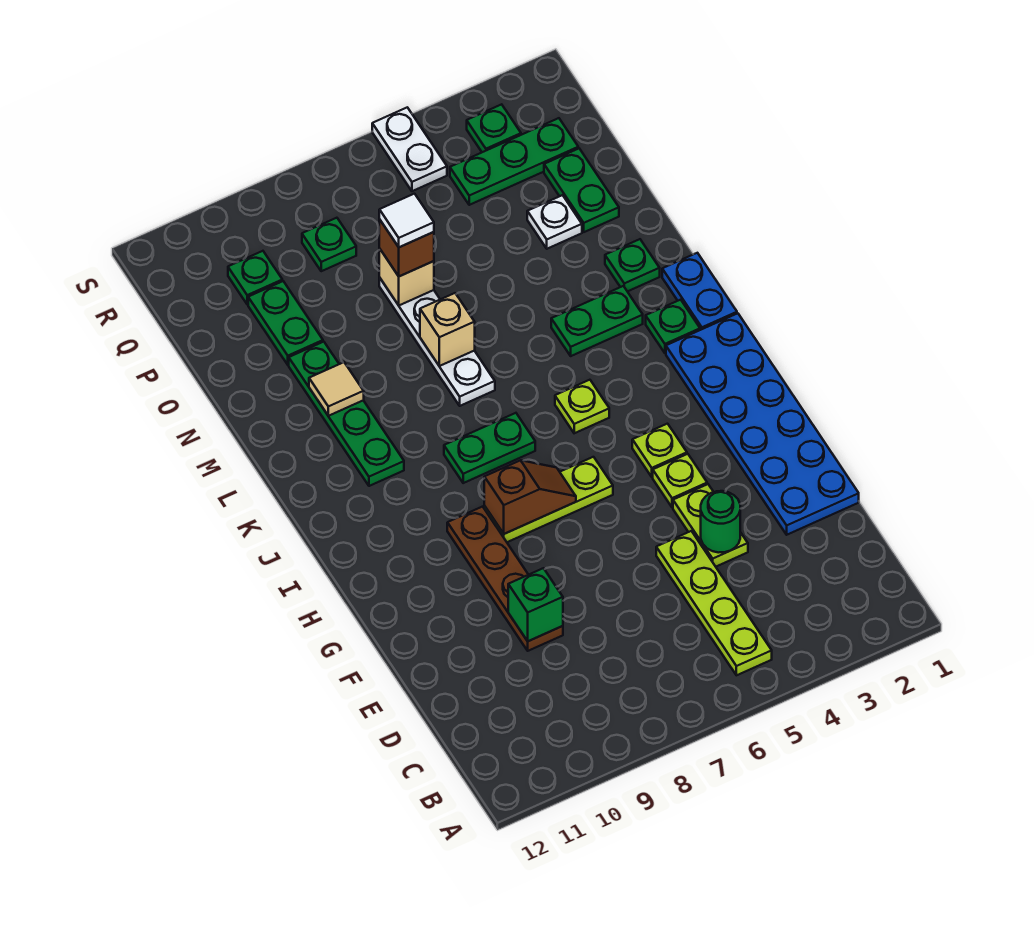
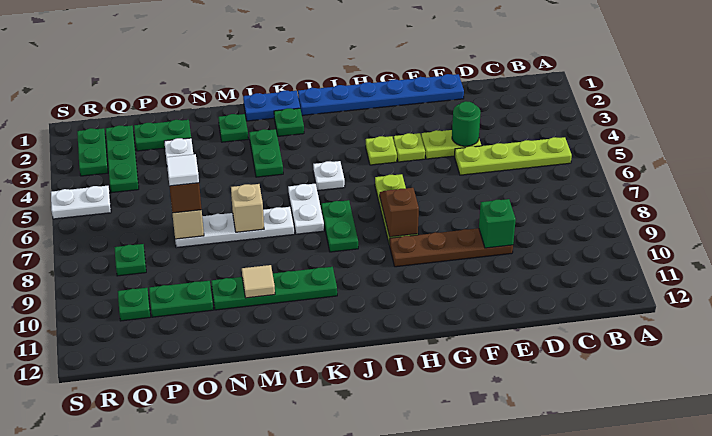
blue plate E1:J2 level 1 -> blue plate E1:J1 level 1
lime plate J5 level 1 -> white plate J5 level 1
none -> white plate K6:K7 level 1
green plate R3 level 1 -> green plate R2:R3 level 1

